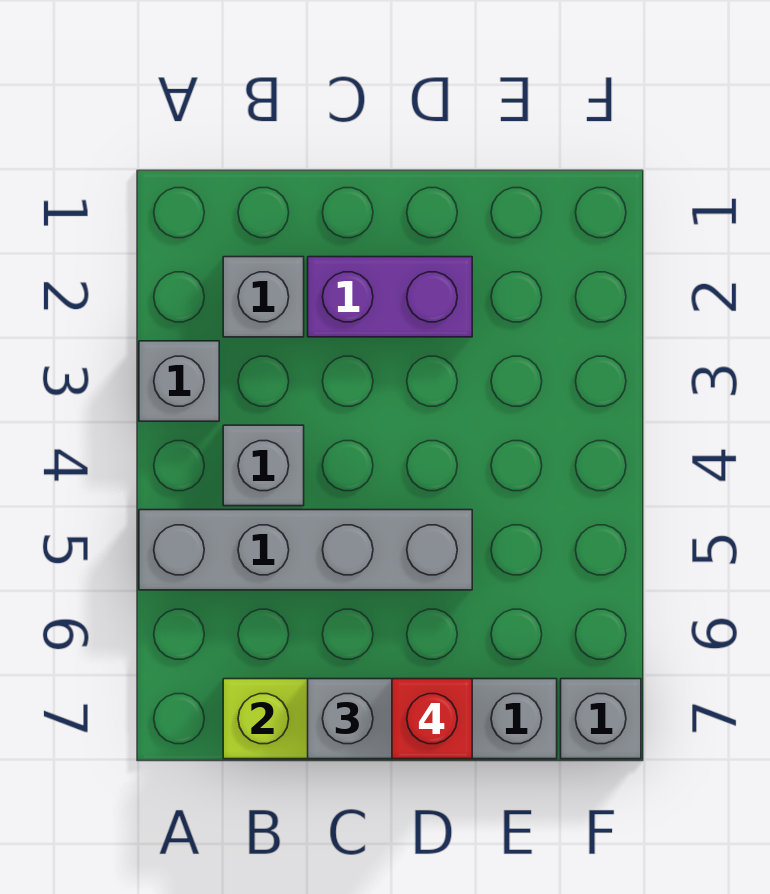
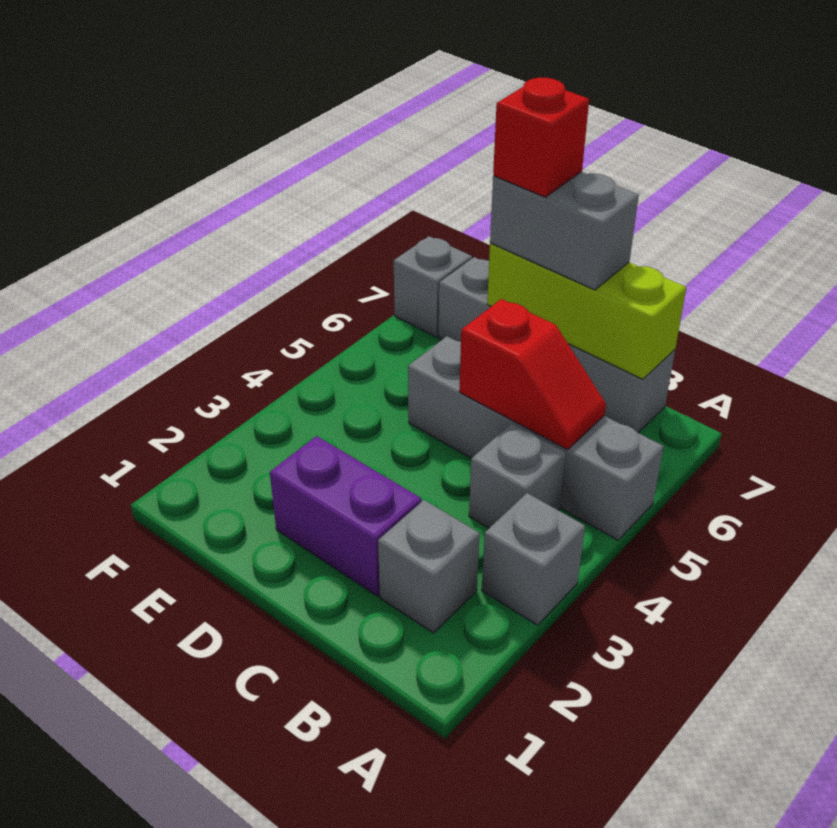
none -> red slope B5:C5 level 2 top C

